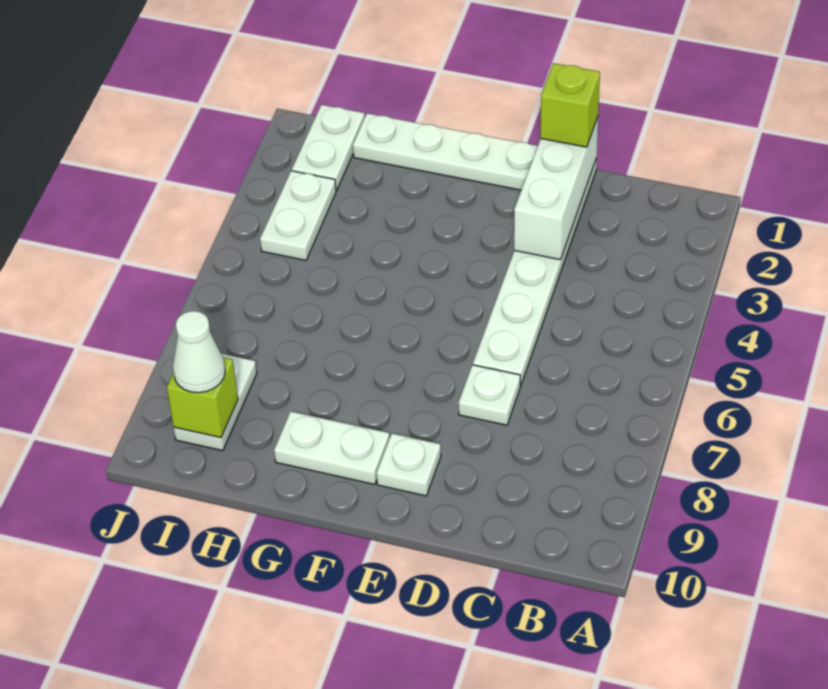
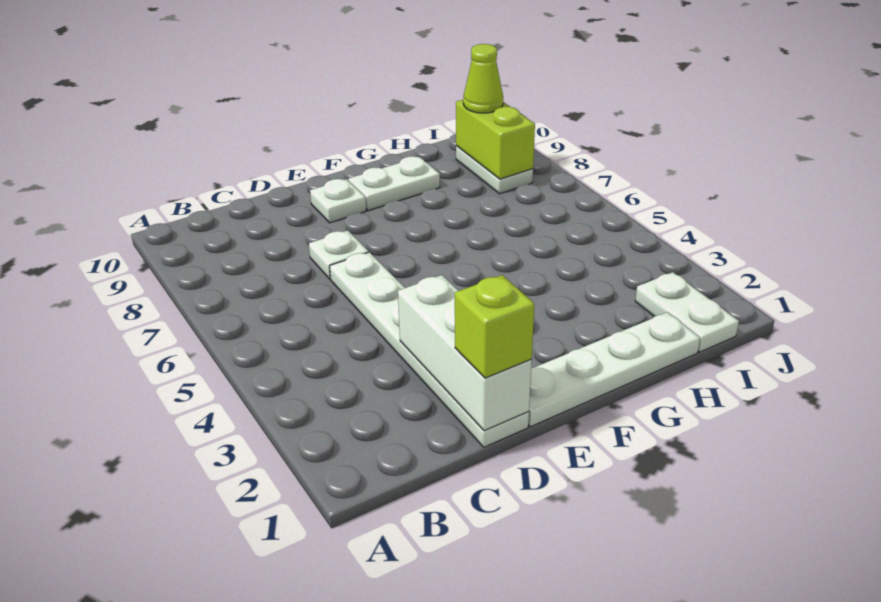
white plate I3:I4 level 1 -> none
lime brick I9 level 2 -> lime brick I8:I9 level 2
white cone I9 level 3 -> lime cone I9 level 3

